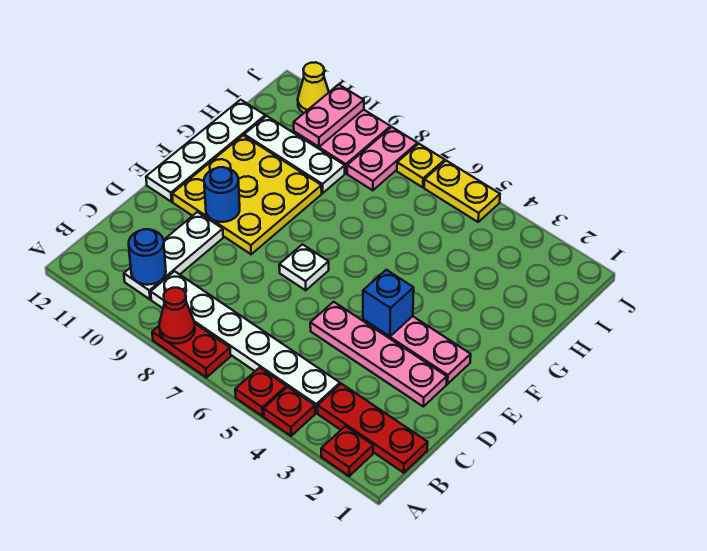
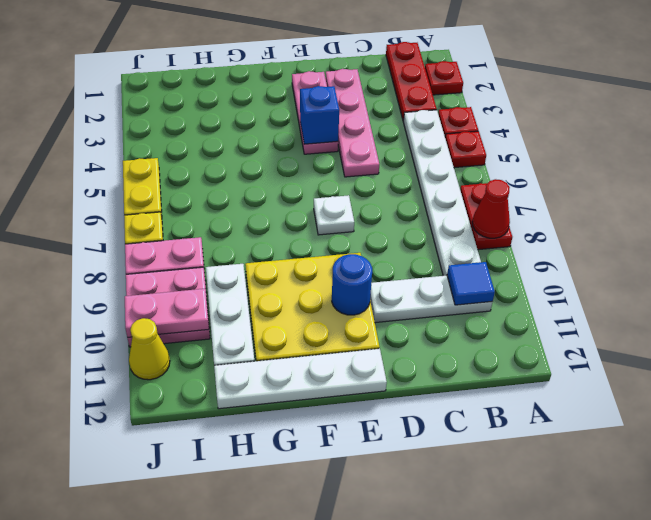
blue round brick B10 level 2 -> blue tile B10 level 2

